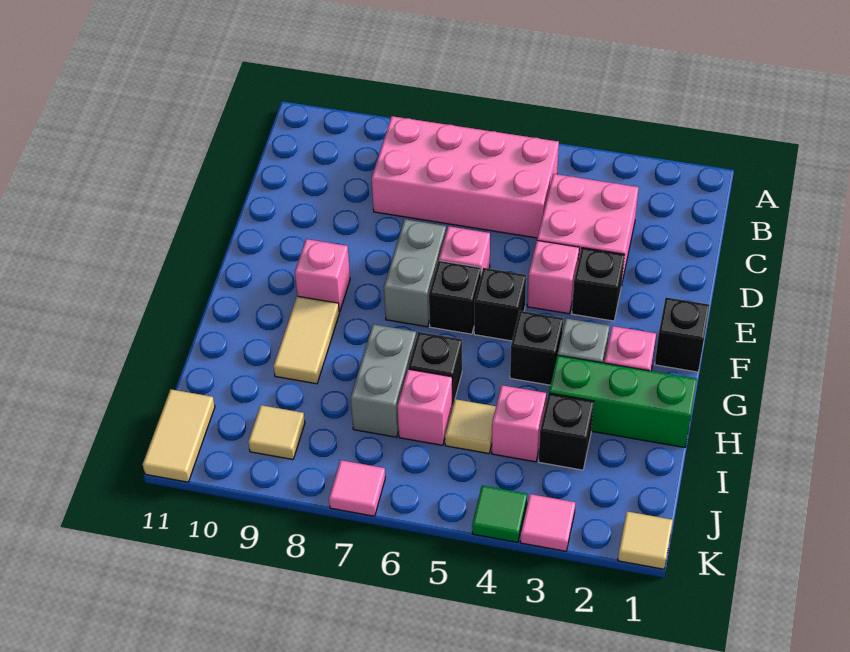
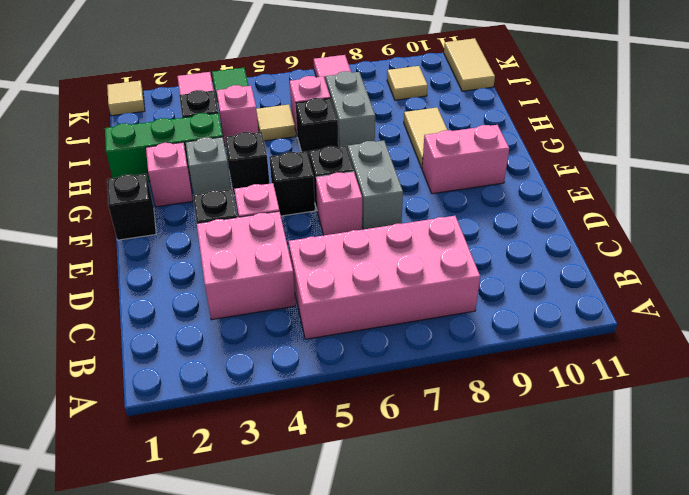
pink brick F9 level 1 -> pink brick F9:F10 level 1

